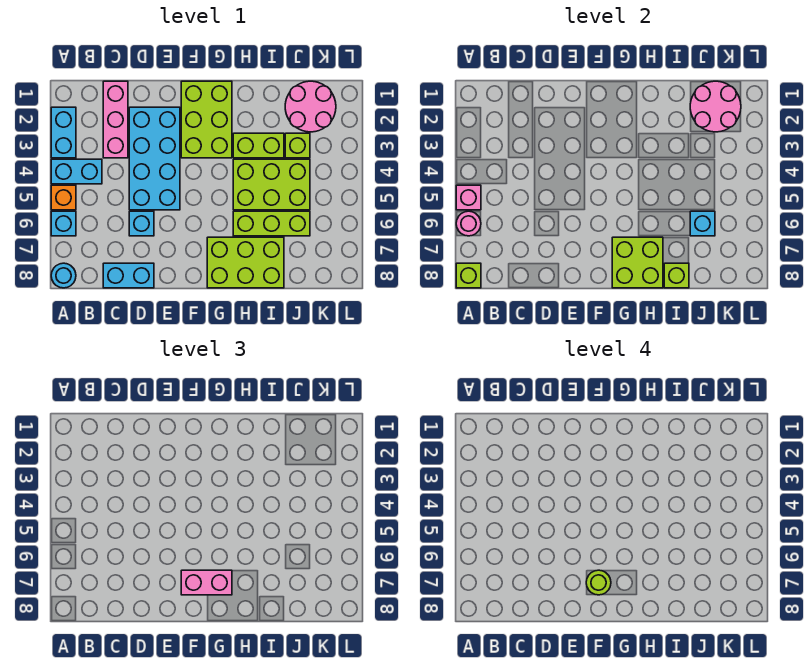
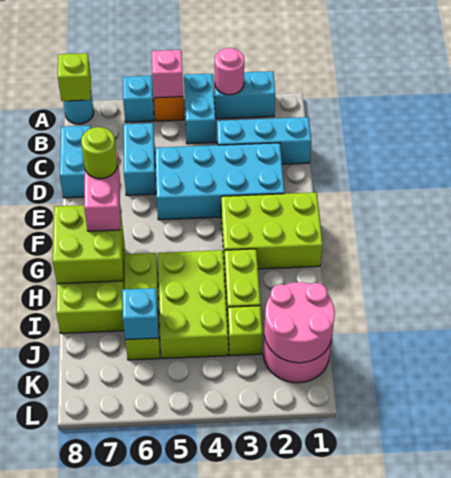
pink round brick A6 level 2 -> pink round brick A3 level 2
pink brick C1:C3 level 1 -> cyan brick C1:C3 level 1
cyan brick D6 level 1 -> cyan brick C6:D6 level 1
lime brick I8 level 2 -> none

